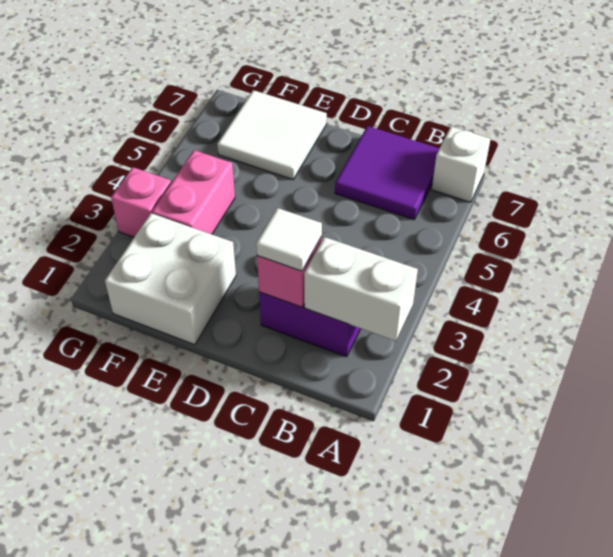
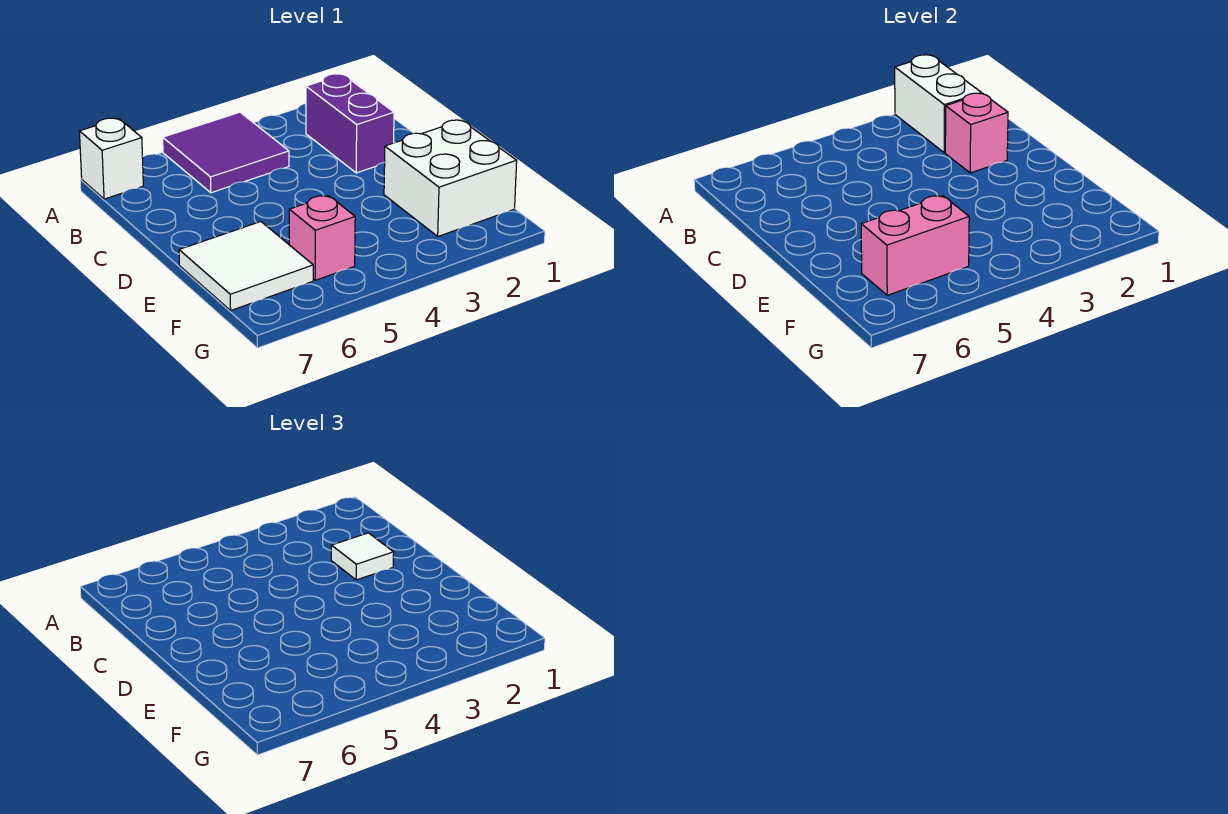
purple tile B6:C7 level 1 -> purple tile A4:B5 level 1
pink brick F3:F4 level 1 -> pink brick F5:F6 level 2
pink brick G3 level 1 -> pink brick F5 level 1

